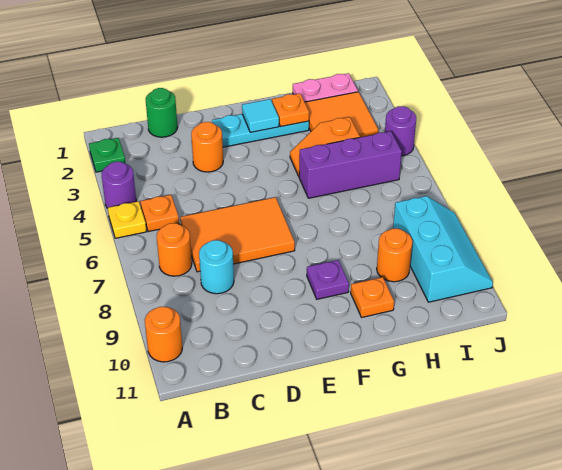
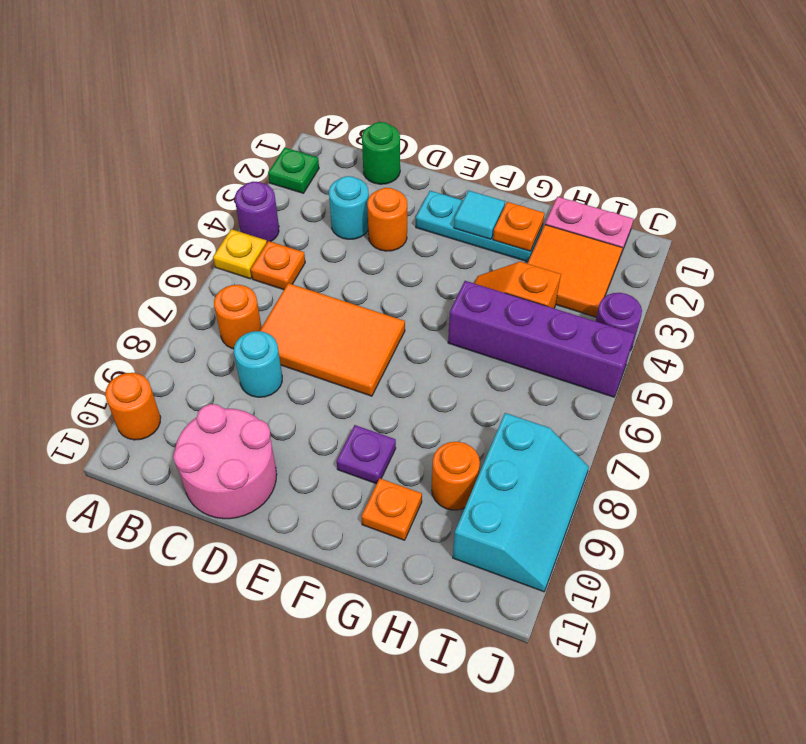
none -> cyan round brick C3 level 1
none -> pink round brick C10:D11 level 1
purple brick G5:I5 level 1 -> purple brick G5:J5 level 1

